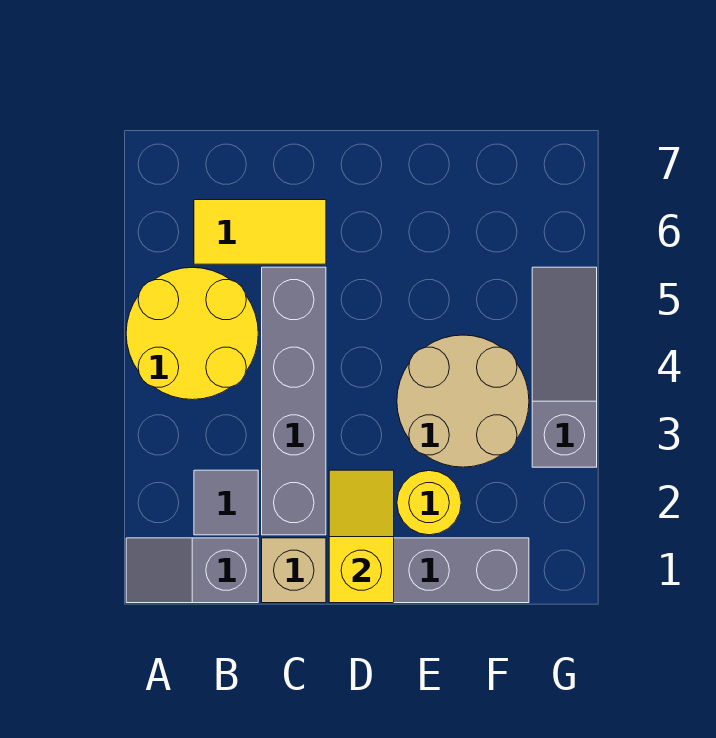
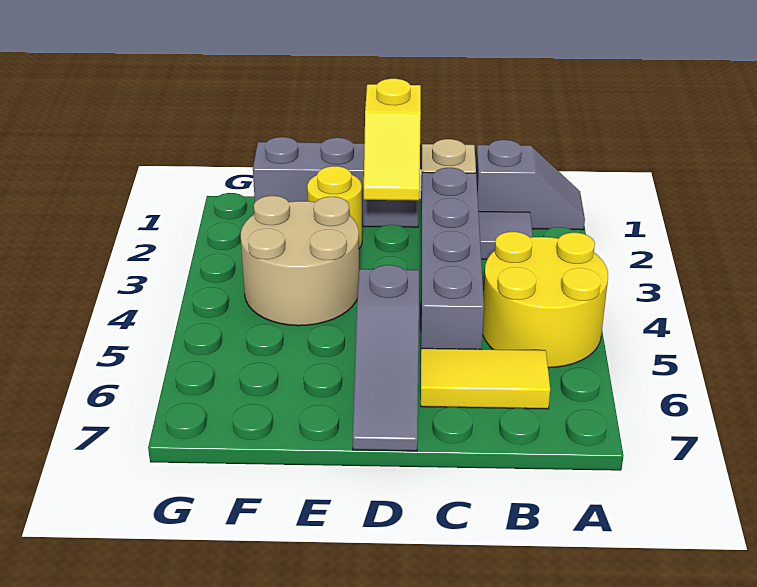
grey slope G3:G5 level 1 top 3 -> grey slope D5:D7 level 1 top 5

